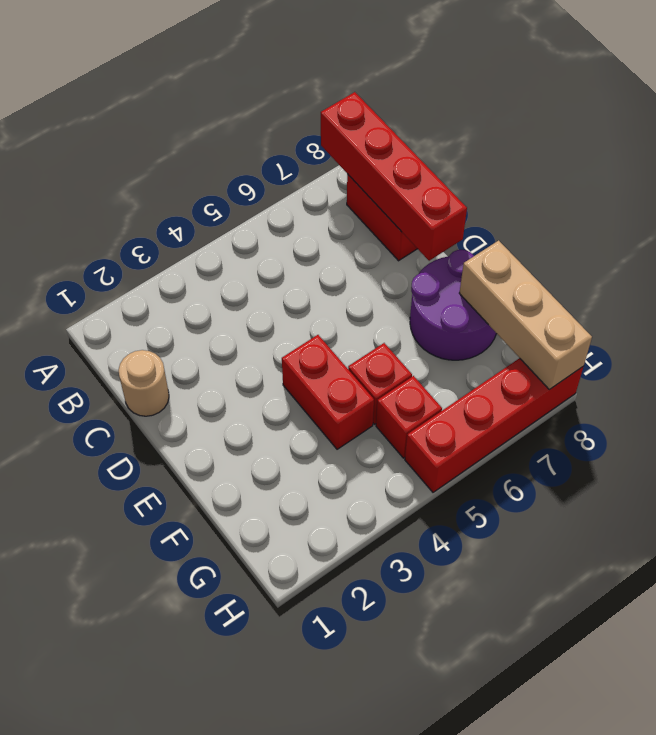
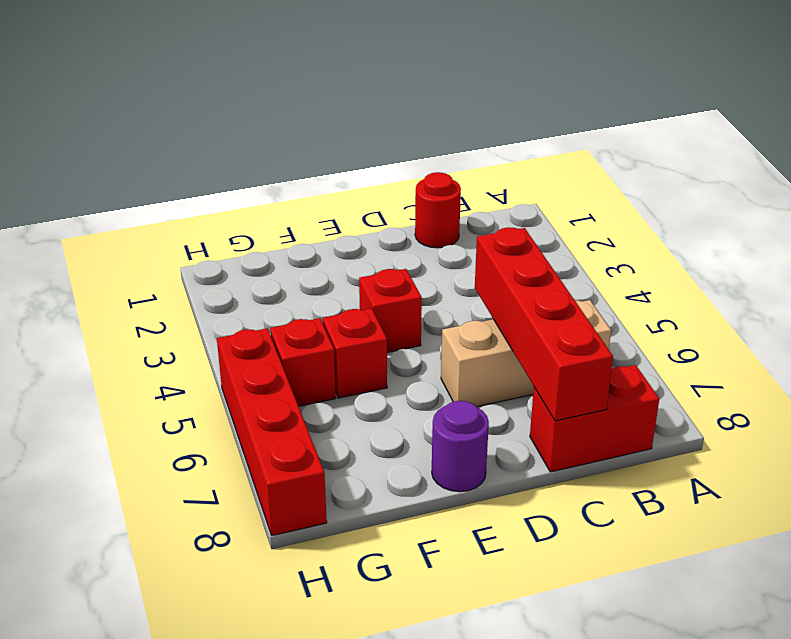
red brick A8:D8 level 2 -> red brick C5:C8 level 2
tan round brick C1 level 1 -> red round brick C1 level 1
red brick E4:F4 level 1 -> red brick E4 level 1
purple round brick E7:F8 level 1 -> purple round brick E8 level 1
tan brick F8:H8 level 2 -> tan brick B6:D6 level 1

